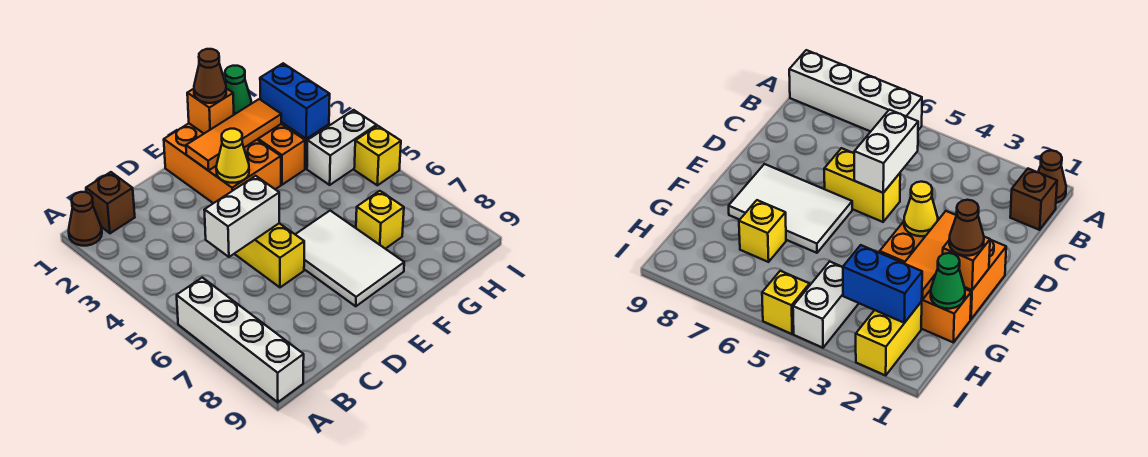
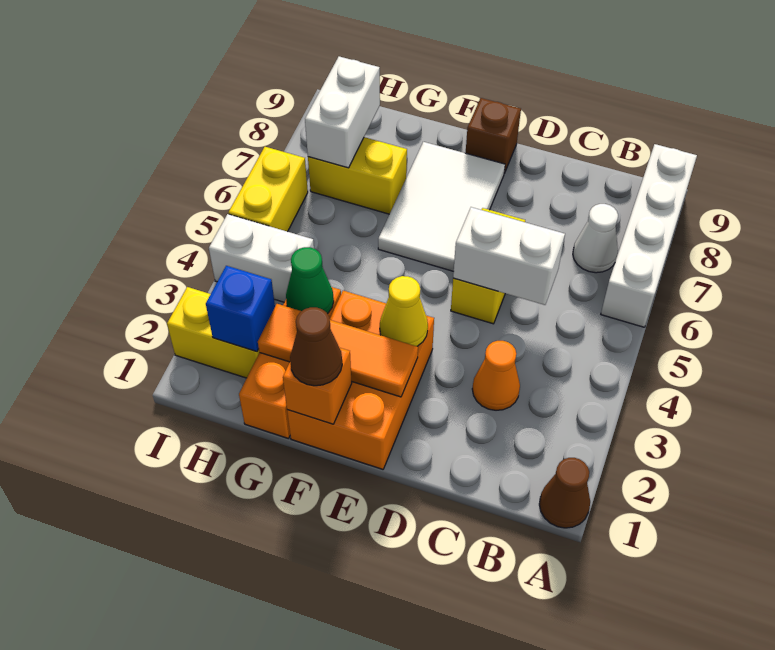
brown brick B1 level 1 -> brown brick E9 level 1
none -> white cone B7 level 1
none -> orange cone C3 level 1
green cone G1 level 2 -> green cone G3 level 2
yellow brick G7 level 1 -> yellow brick G7:H7 level 1
blue brick H2:H3 level 2 -> blue brick H2 level 2
none -> white brick H7:H8 level 2
yellow brick I5 level 1 -> yellow brick I5:I6 level 1

